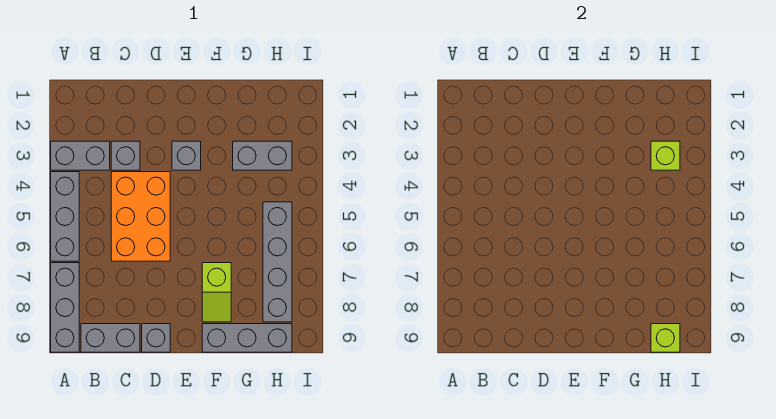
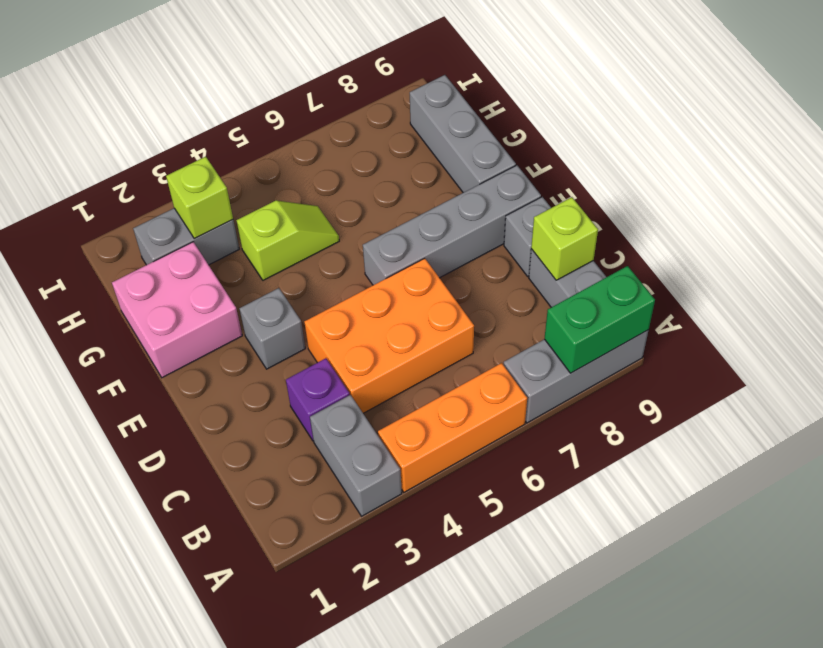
grey brick A4:A6 level 1 -> orange brick A4:A6 level 1
none -> green brick A8:A9 level 2
grey brick C3 level 1 -> purple brick C3 level 1
none -> pink brick F1:G2 level 1
lime slope F7:F8 level 1 top 7 -> lime slope G4:G5 level 1 top 4
grey brick G3:H3 level 1 -> grey brick H2:H3 level 1
grey brick H5:H8 level 1 -> grey brick E6:E9 level 1
lime brick H9 level 2 -> lime brick C9 level 2

